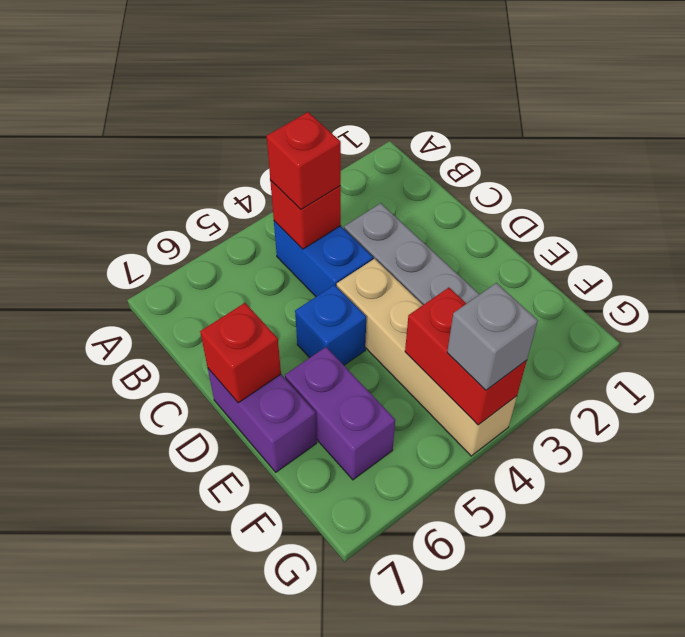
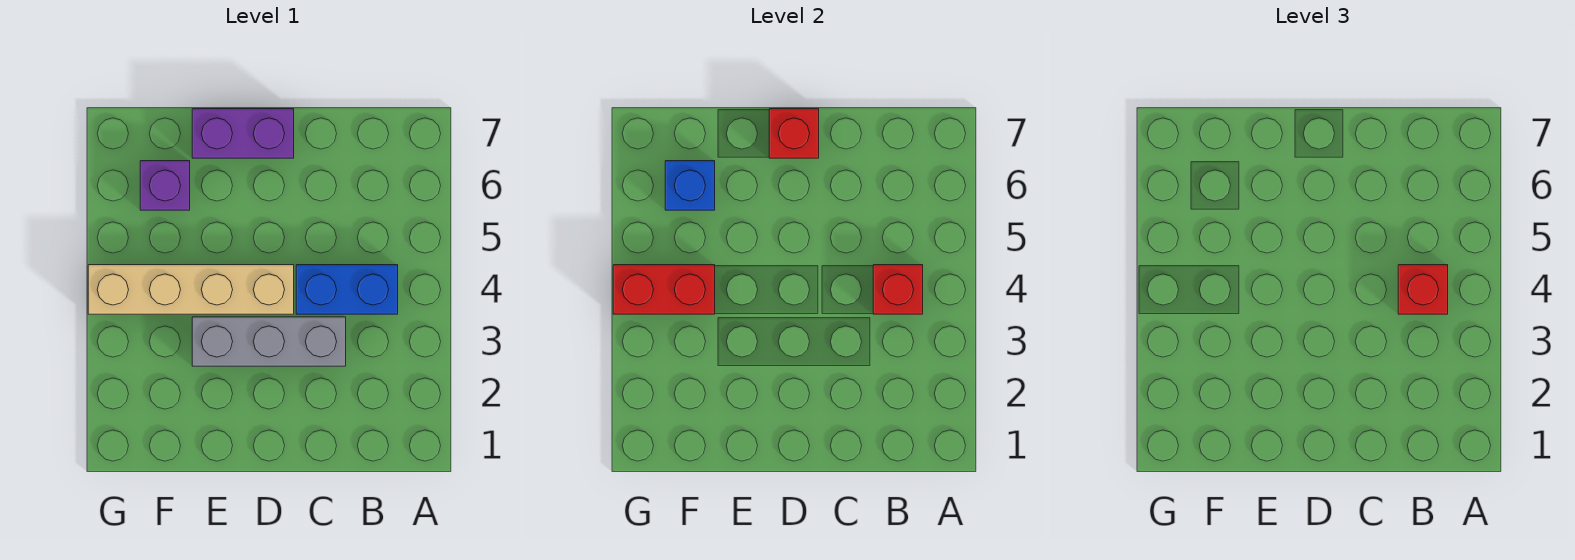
blue brick D5 level 1 -> blue brick F6 level 2
purple brick E6:F6 level 1 -> purple brick F6 level 1
grey brick G4 level 3 -> none

